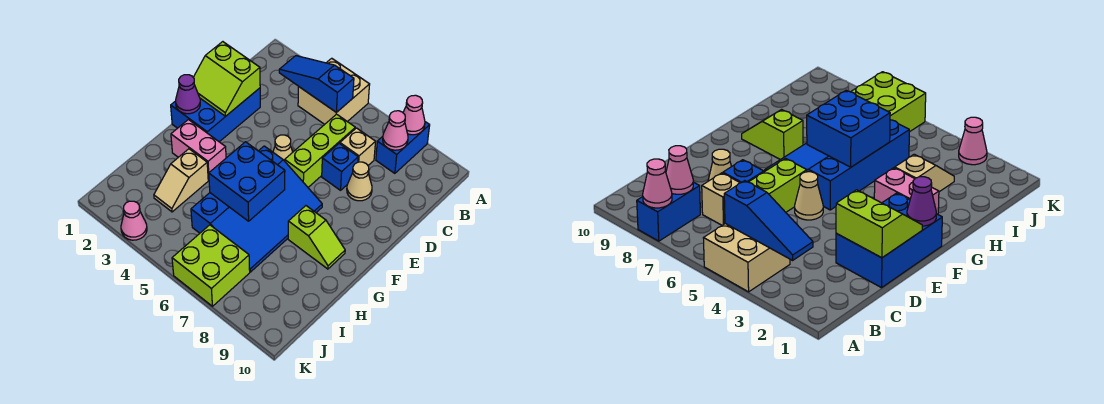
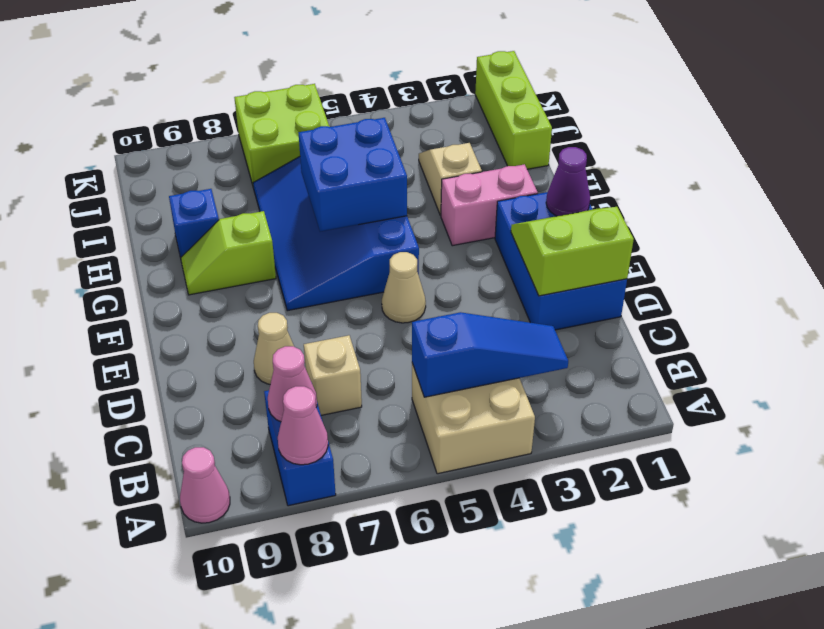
lime brick C6:E6 level 1 -> lime brick I1:K1 level 1
blue brick D7 level 1 -> blue brick H9 level 1
pink cone K3 level 1 -> pink cone A10 level 1

